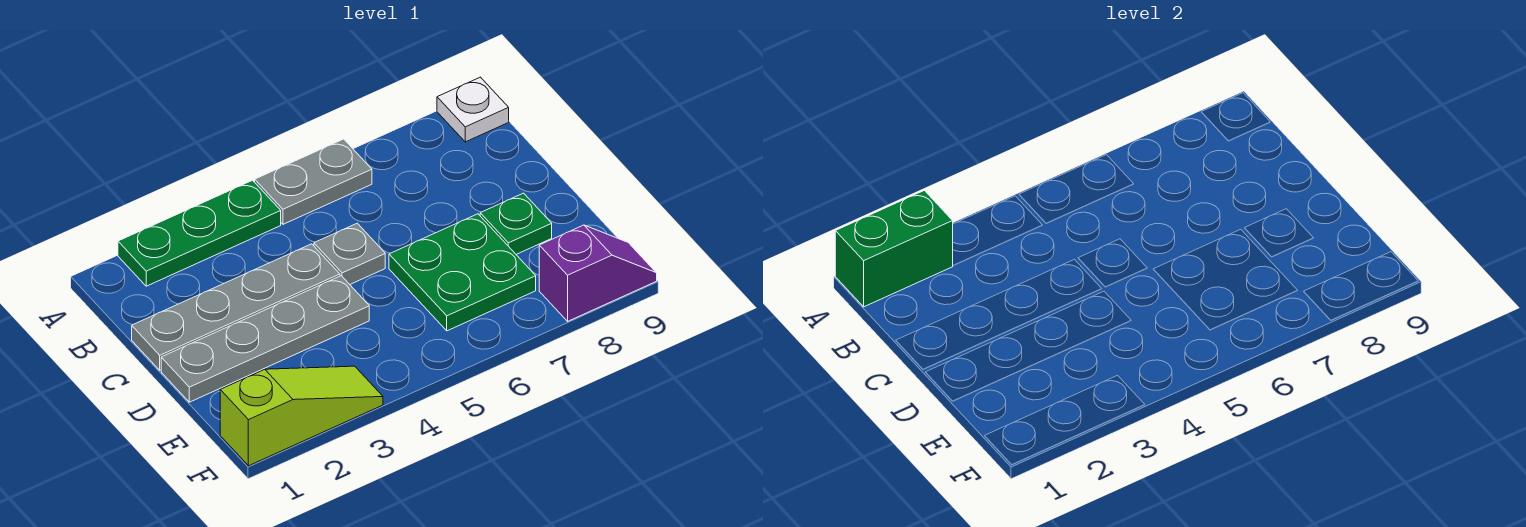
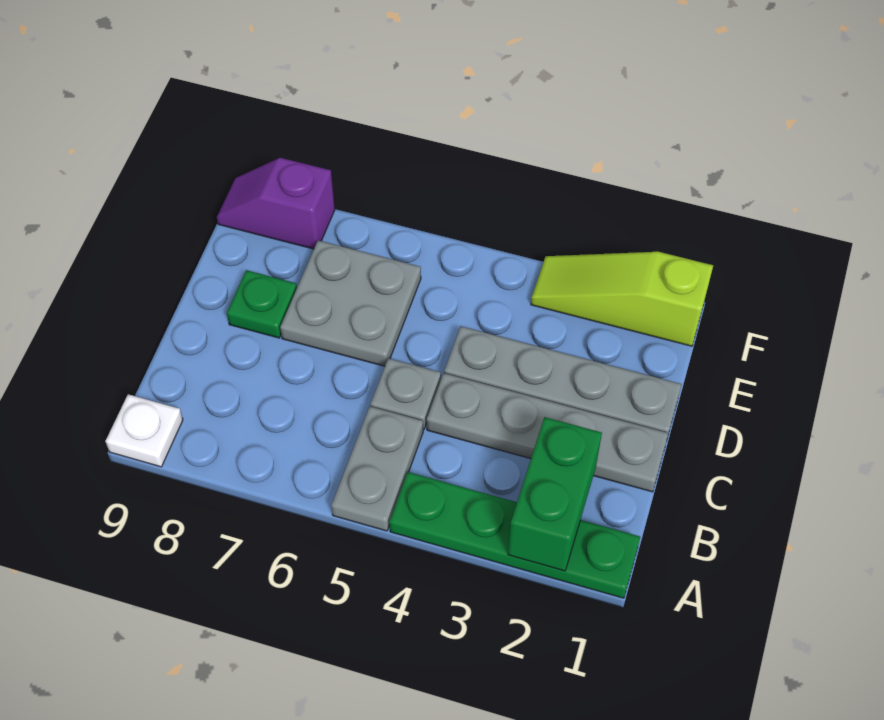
green brick A1:A2 level 2 -> green brick A2:B2 level 2
green plate A2:A4 level 1 -> green plate A1:A4 level 1
grey plate A5:A6 level 1 -> grey plate A5:B5 level 1
green plate D6:E7 level 1 -> grey plate D6:E7 level 1

